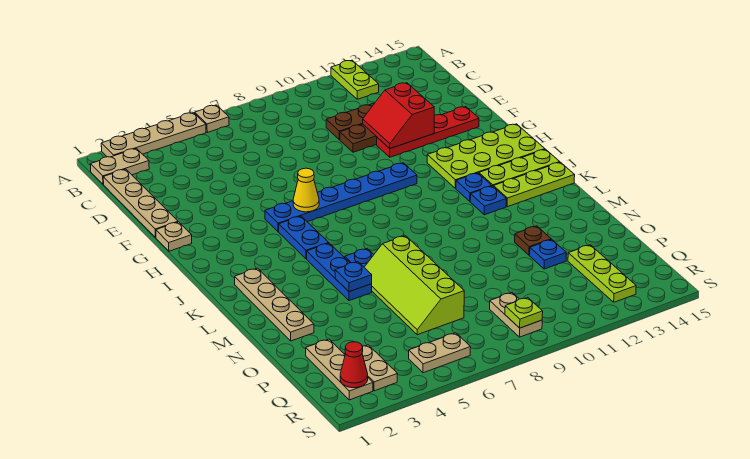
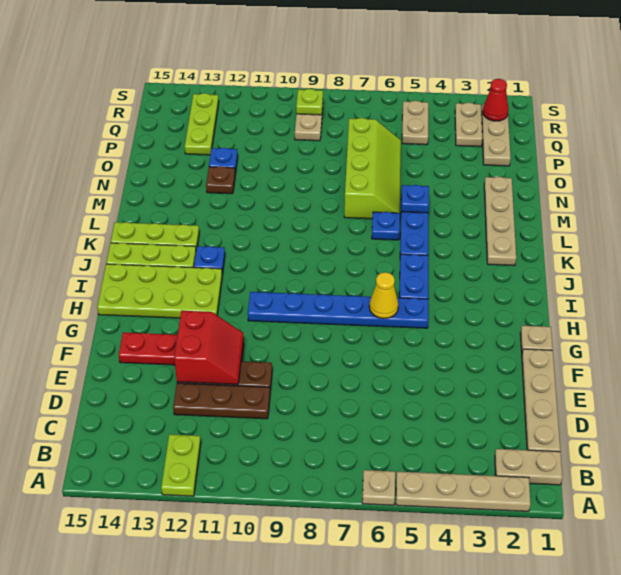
blue plate K12 level 1 -> none
tan plate R5:R6 level 1 -> tan plate Q5:R5 level 1

